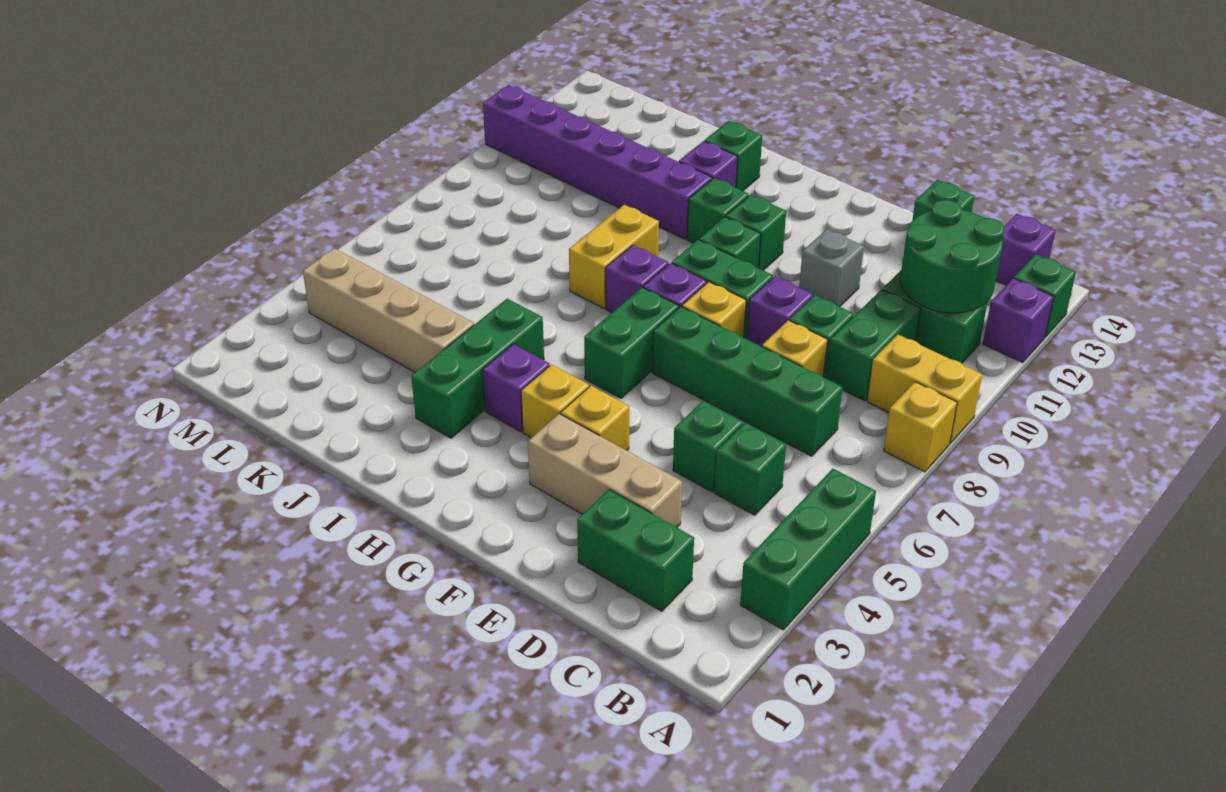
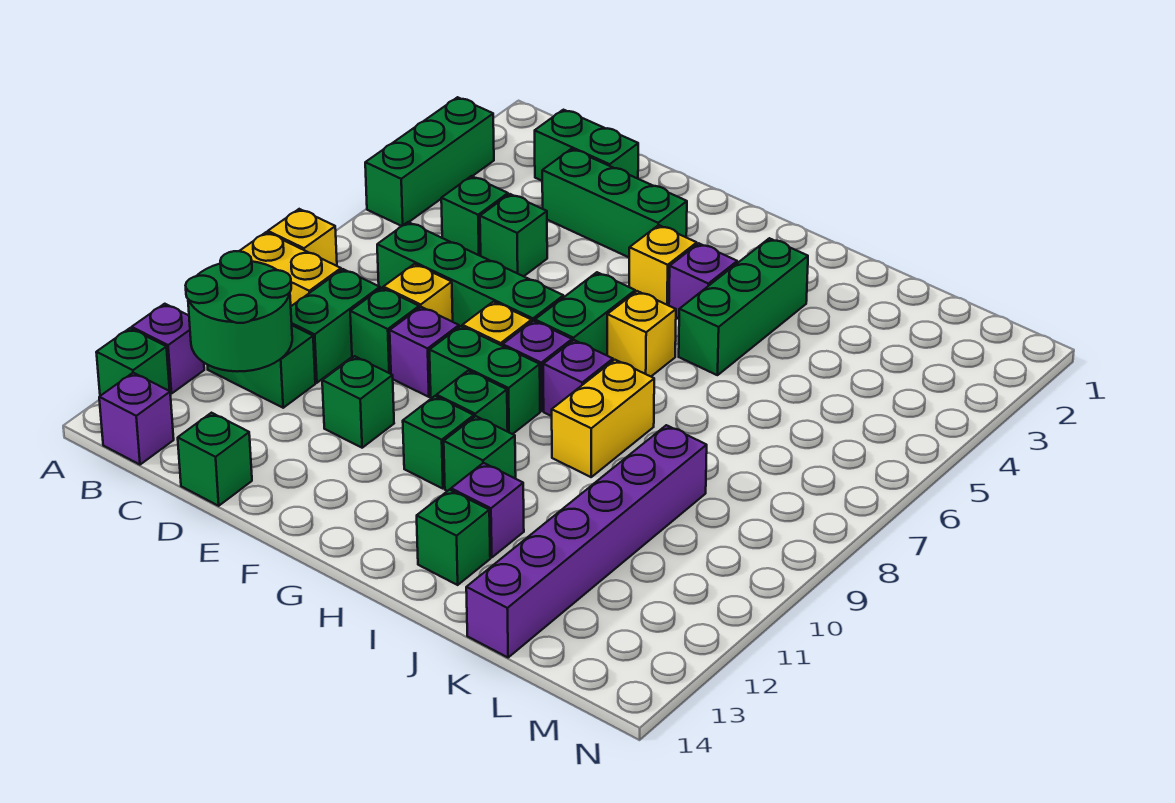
tan brick D3:F3 level 1 -> green brick D3:F3 level 1
grey brick E11 level 1 -> green brick E11 level 1
yellow brick F4 level 1 -> yellow brick H6 level 1
purple brick I11:N11 level 1 -> purple brick K9:K14 level 1
tan brick J4:M4 level 1 -> none

